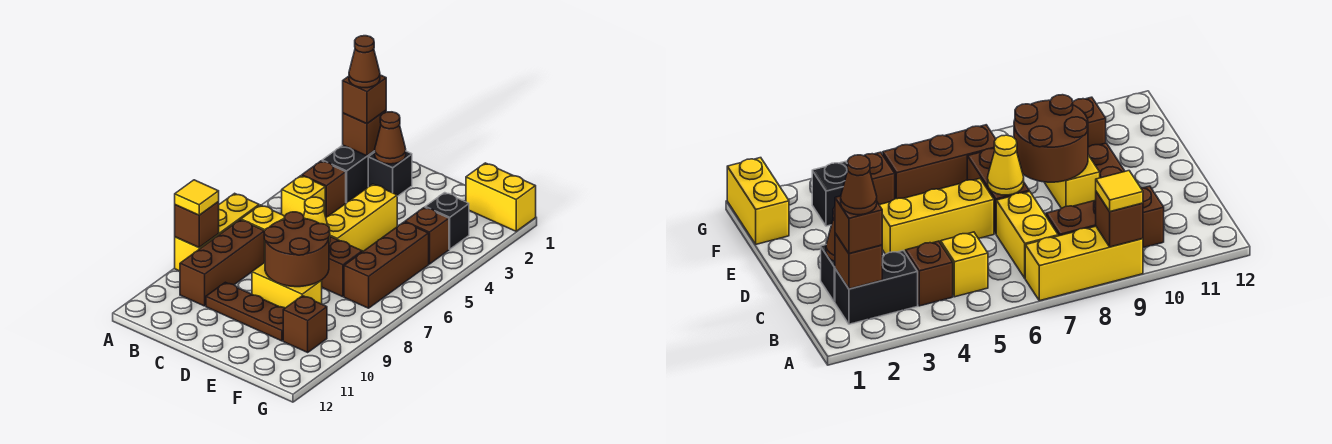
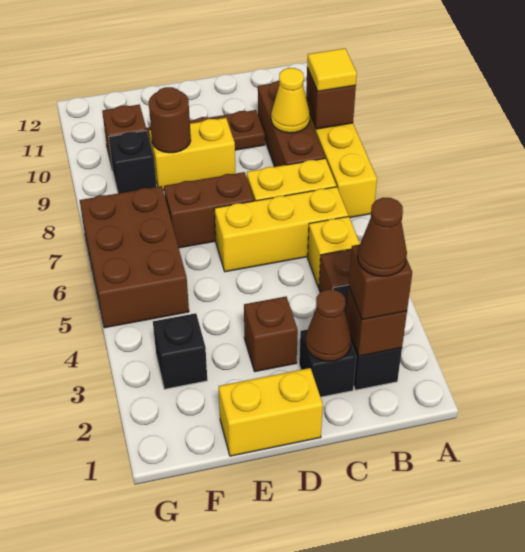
yellow brick D4:D6 level 1 -> yellow brick B6:D6 level 1
yellow cone D7 level 2 -> yellow cone B9 level 2
brown round brick D8:E9 level 2 -> brown round brick E9 level 2
yellow brick F1:G1 level 1 -> yellow brick D1:E1 level 1
brown brick F4 level 1 -> brown brick D3 level 1
brown brick F5:F7 level 1 -> brown brick F5:G7 level 1
none -> black brick F9 level 1

